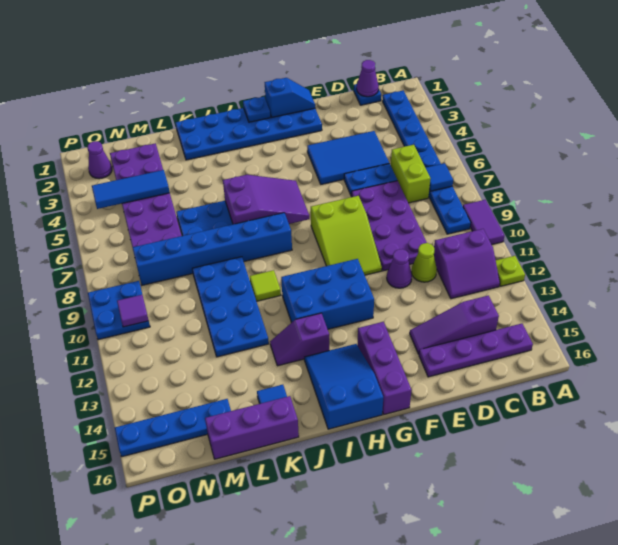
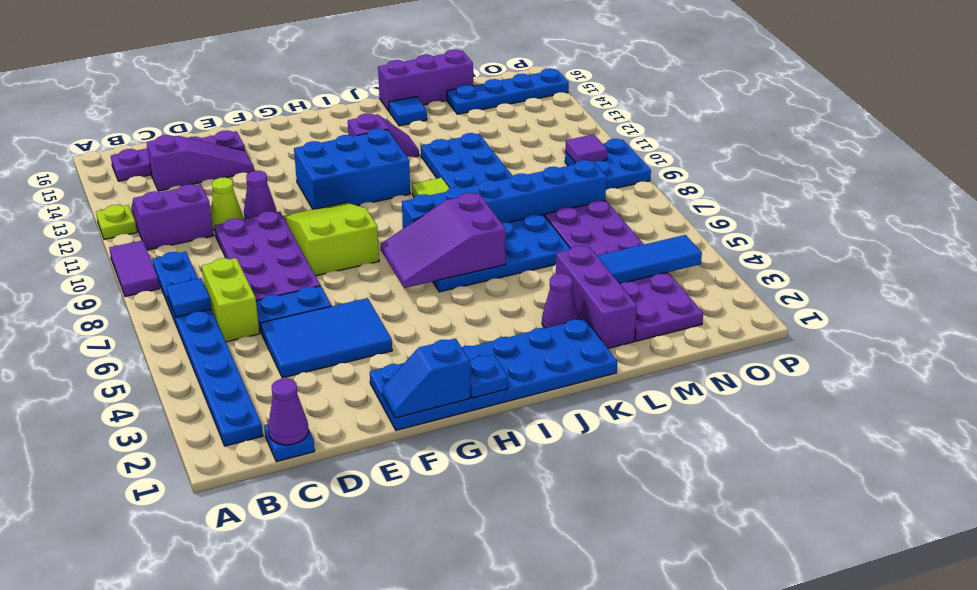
purple brick G14:G16 level 1 -> purple brick L2:L4 level 1
blue slope H14:I16 level 1 top 16 -> none
purple cone O2 level 1 -> purple cone K3 level 1

